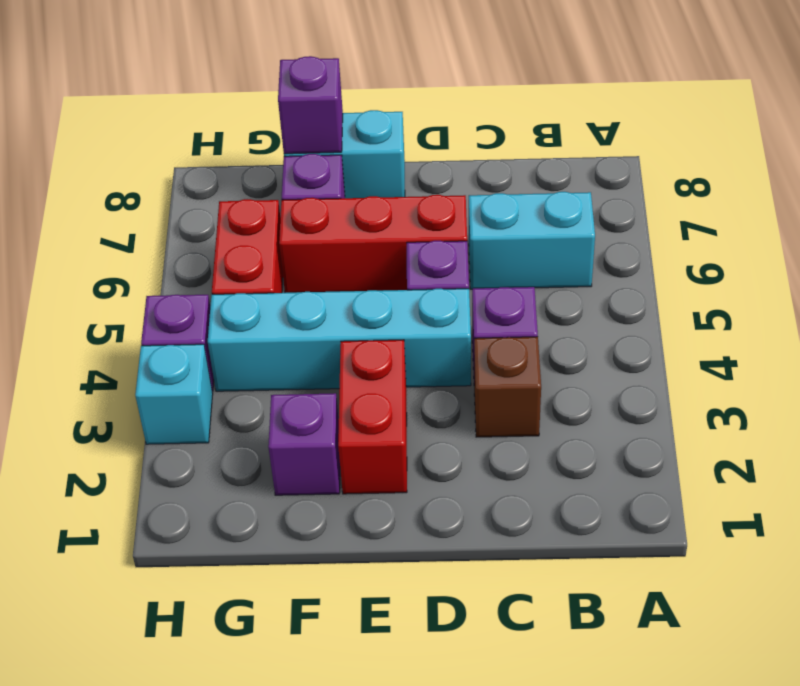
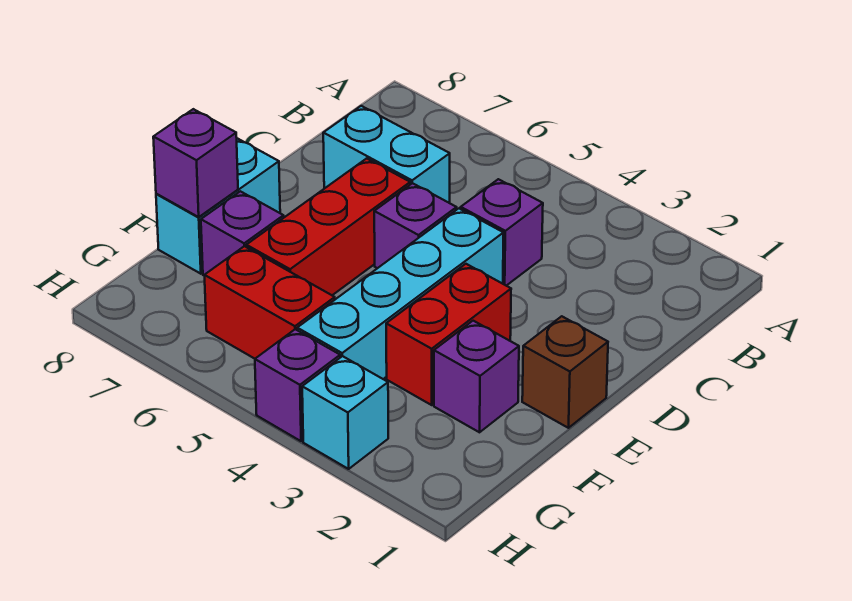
cyan brick B6:C6 level 1 -> cyan brick C6:C7 level 1
brown brick C3 level 1 -> brown brick E1 level 1
red brick E2:E3 level 1 -> red brick E3:F3 level 1

